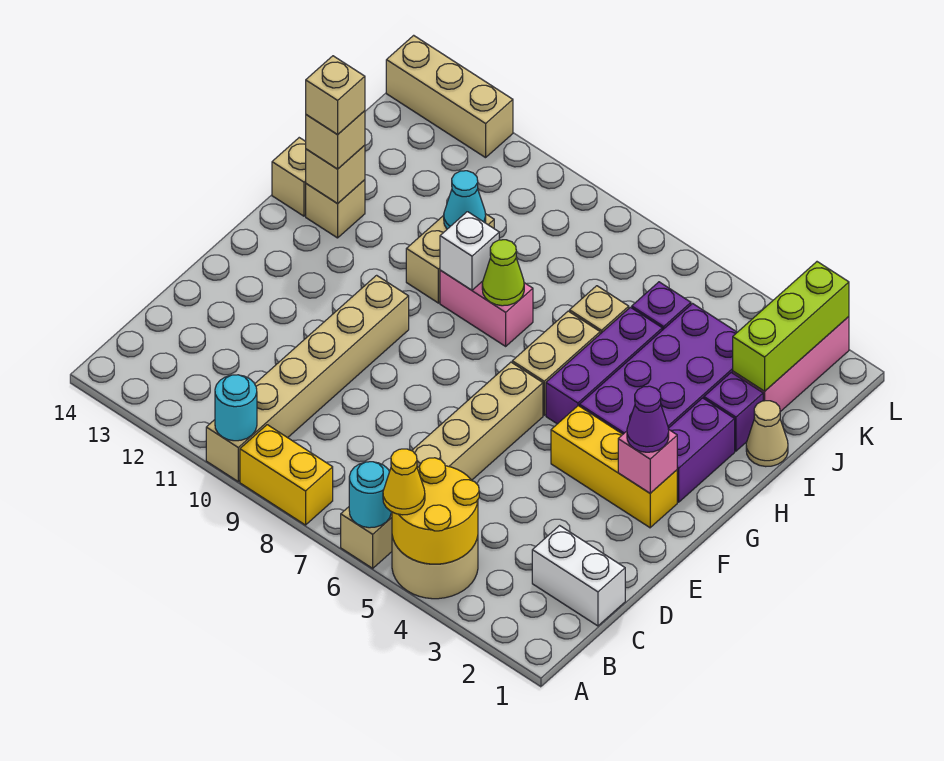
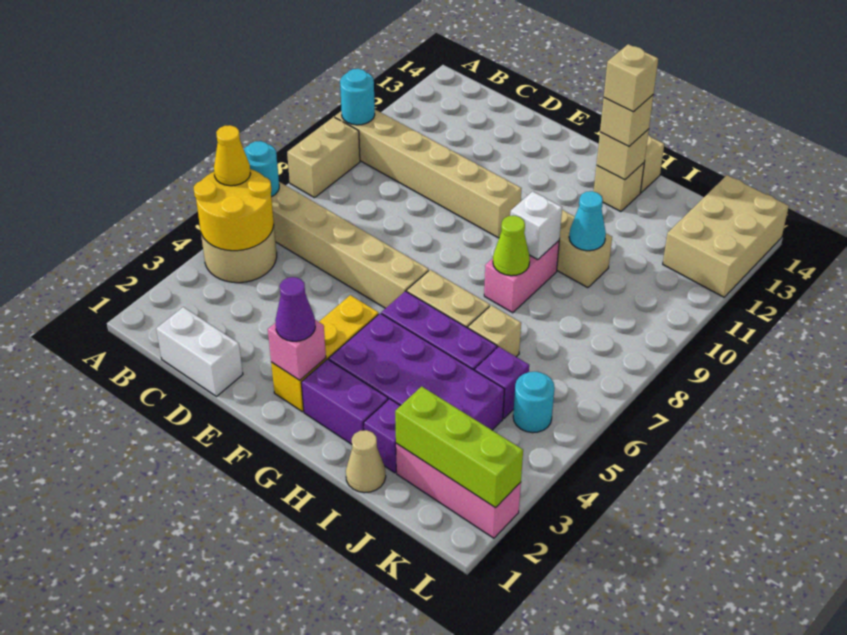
yellow brick A8:A9 level 1 -> tan brick A8:A9 level 1
white brick C1:C2 level 1 -> white brick C1:D1 level 1
none -> cyan round brick K5 level 1
tan brick L12:L14 level 1 -> tan brick K12:L14 level 1

